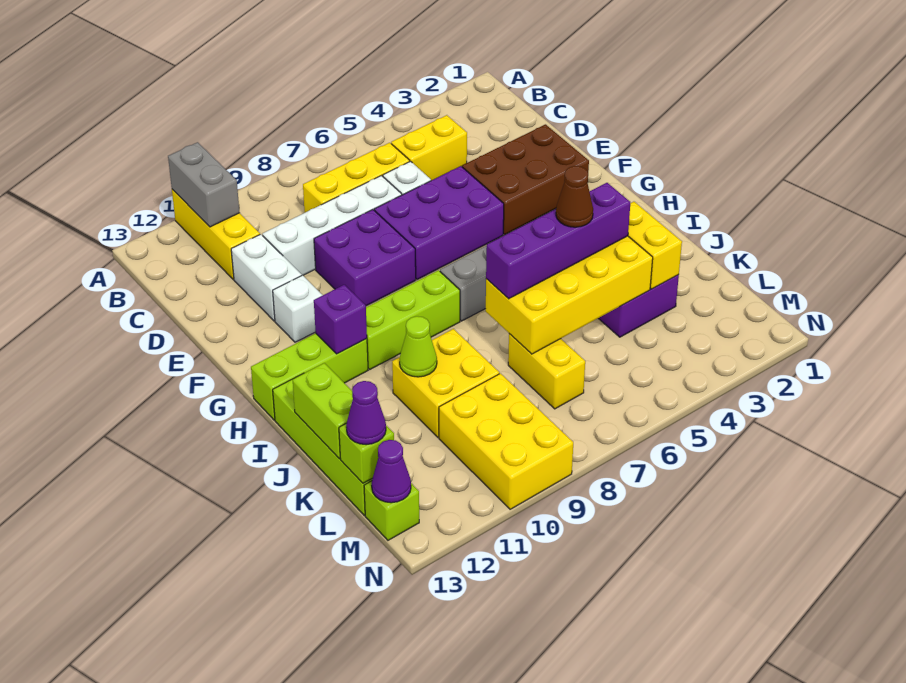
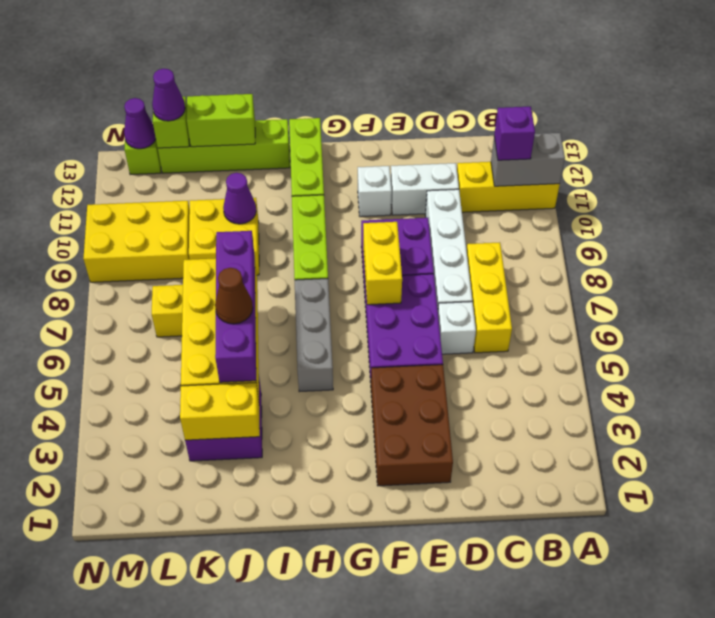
yellow brick C4:C5 level 1 -> yellow brick F7:F8 level 2
purple brick H11 level 2 -> purple brick B11 level 3
lime cone J10 level 2 -> purple cone J10 level 2

